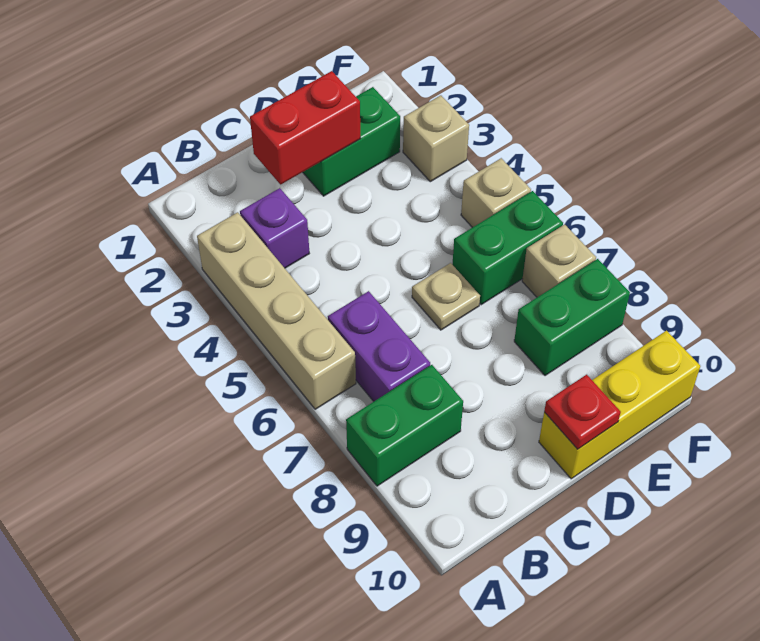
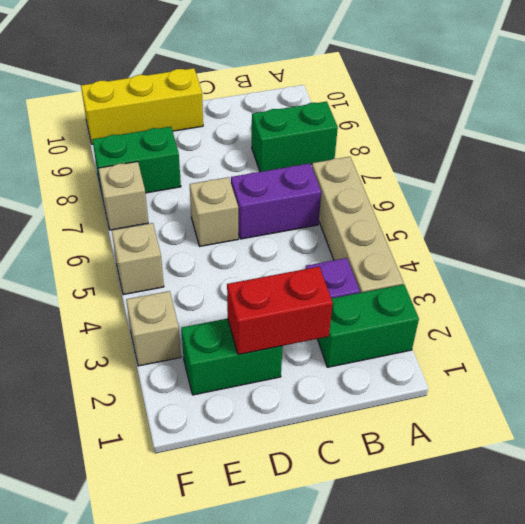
purple brick B6:B7 level 1 -> purple brick B6:C6 level 1
tan plate D6 level 1 -> tan brick D6 level 1
red plate D10 level 2 -> none
green brick E6:F6 level 1 -> green brick A2:B2 level 1

